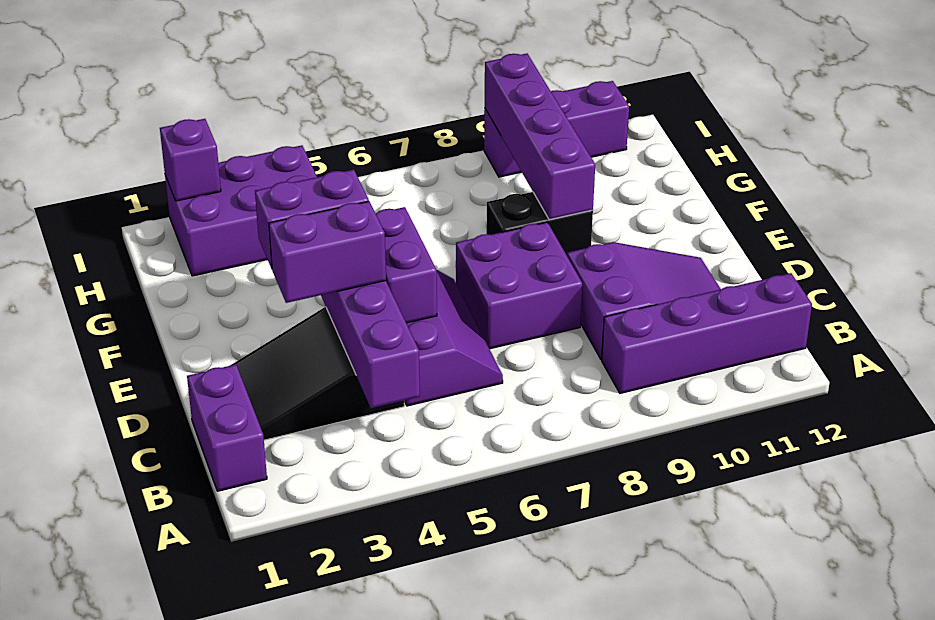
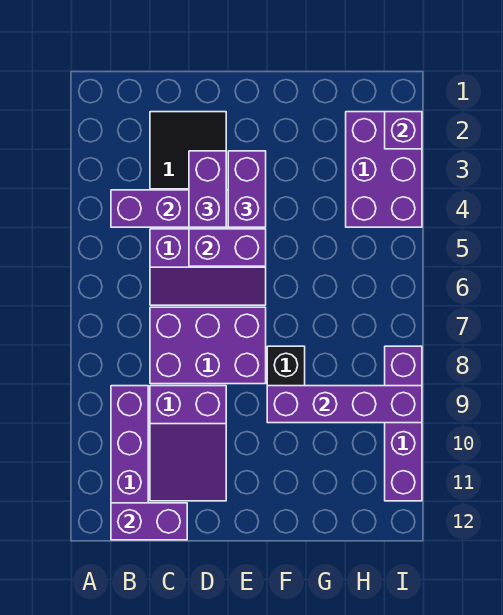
purple brick B1:C1 level 1 -> purple brick B12:C12 level 2
purple brick D7:E8 level 1 -> purple brick C7:E8 level 1
purple brick I9:I11 level 1 -> purple brick I8:I11 level 1

